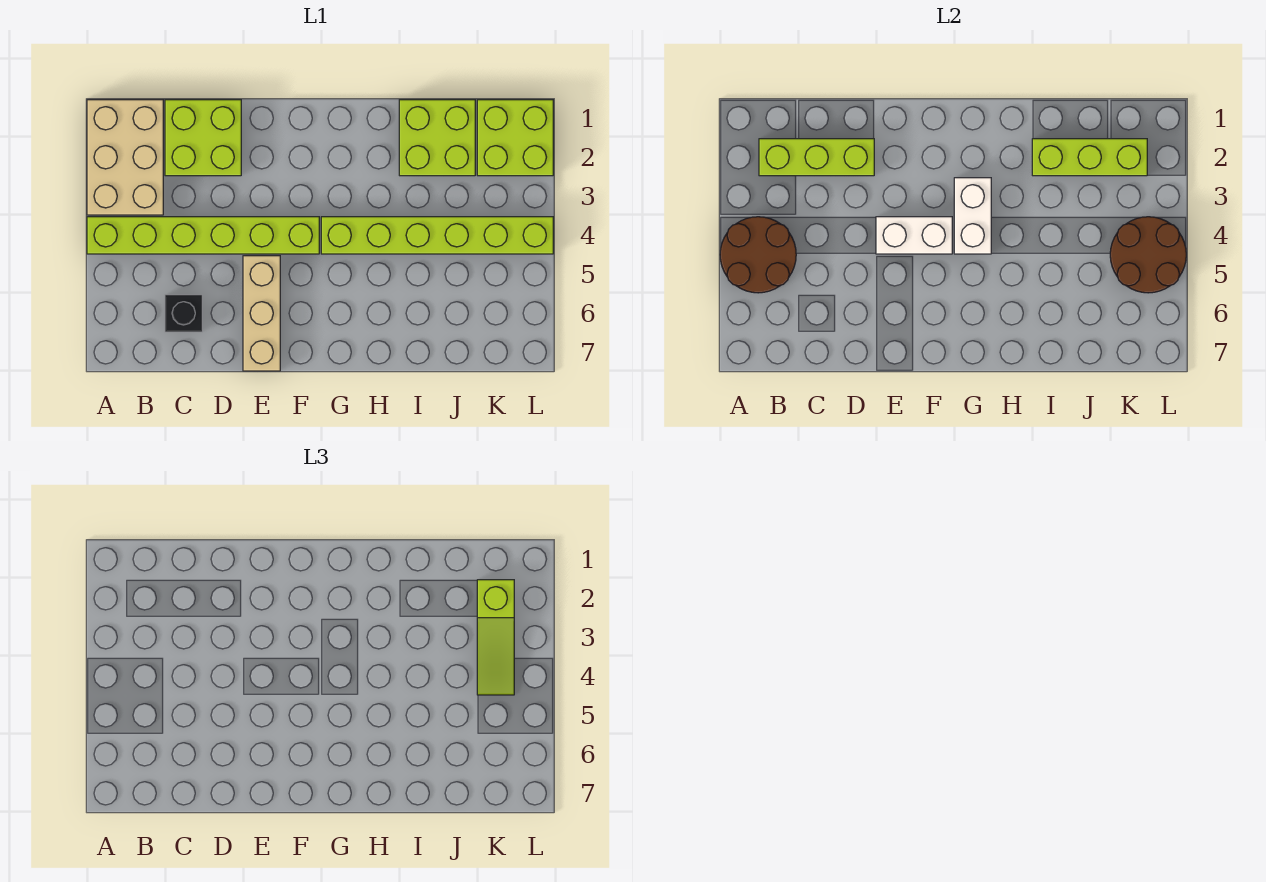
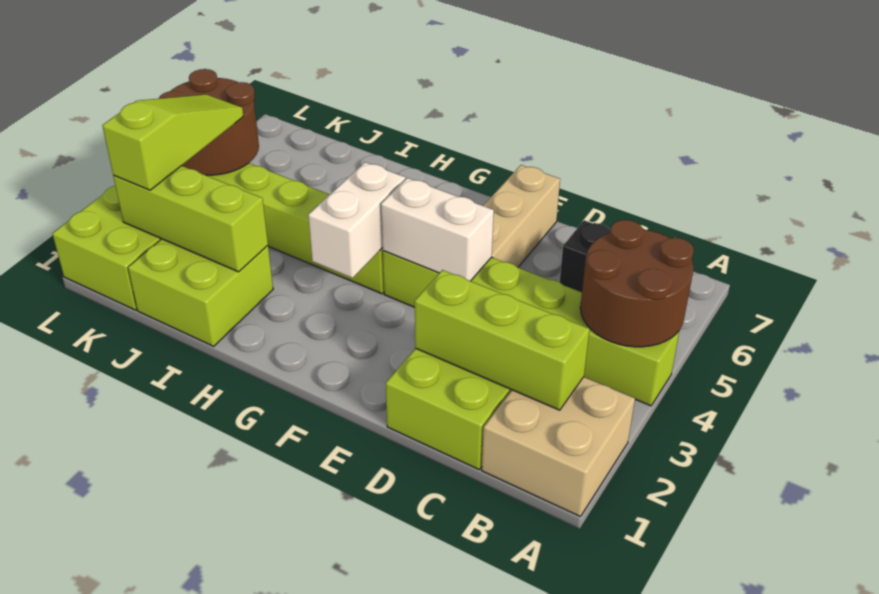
tan brick A1:B3 level 1 -> tan brick A1:B2 level 1

